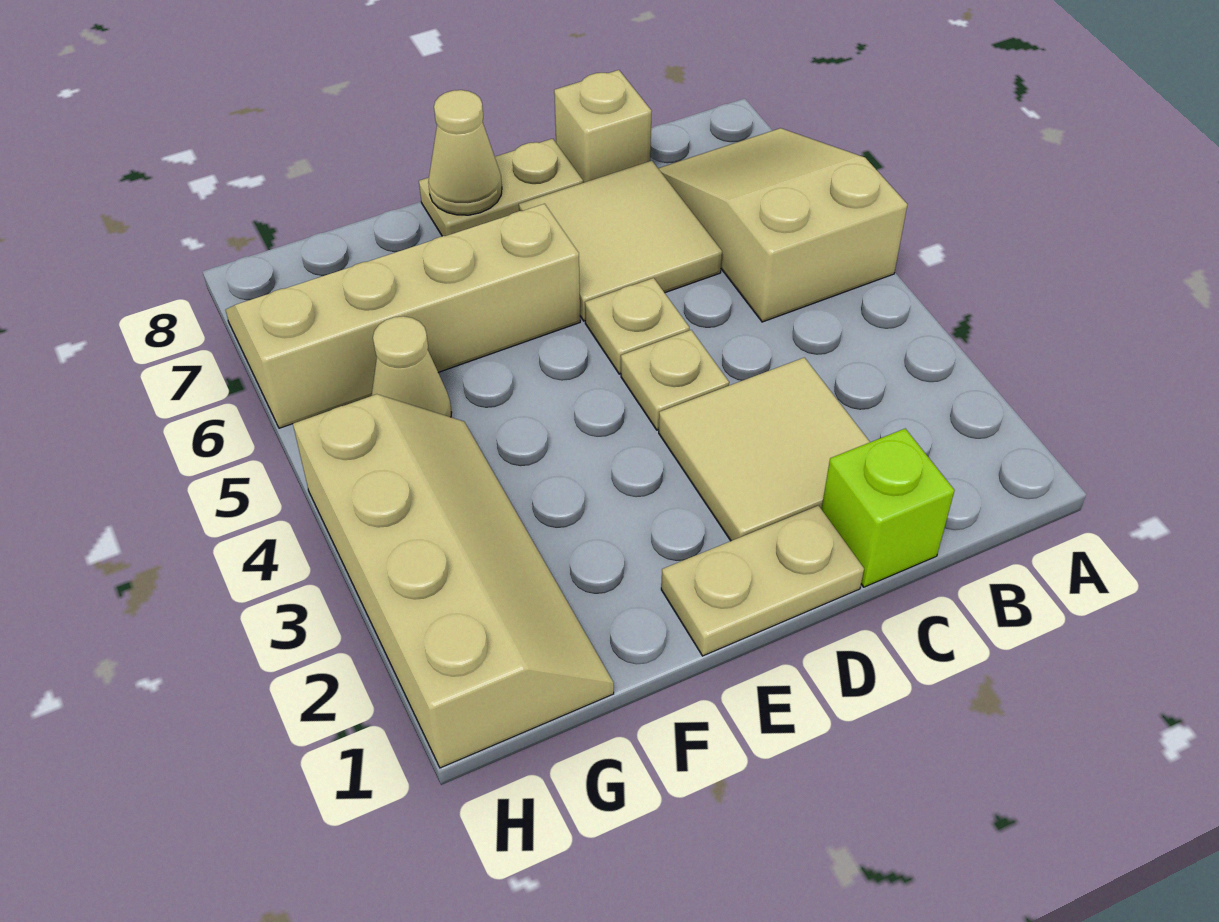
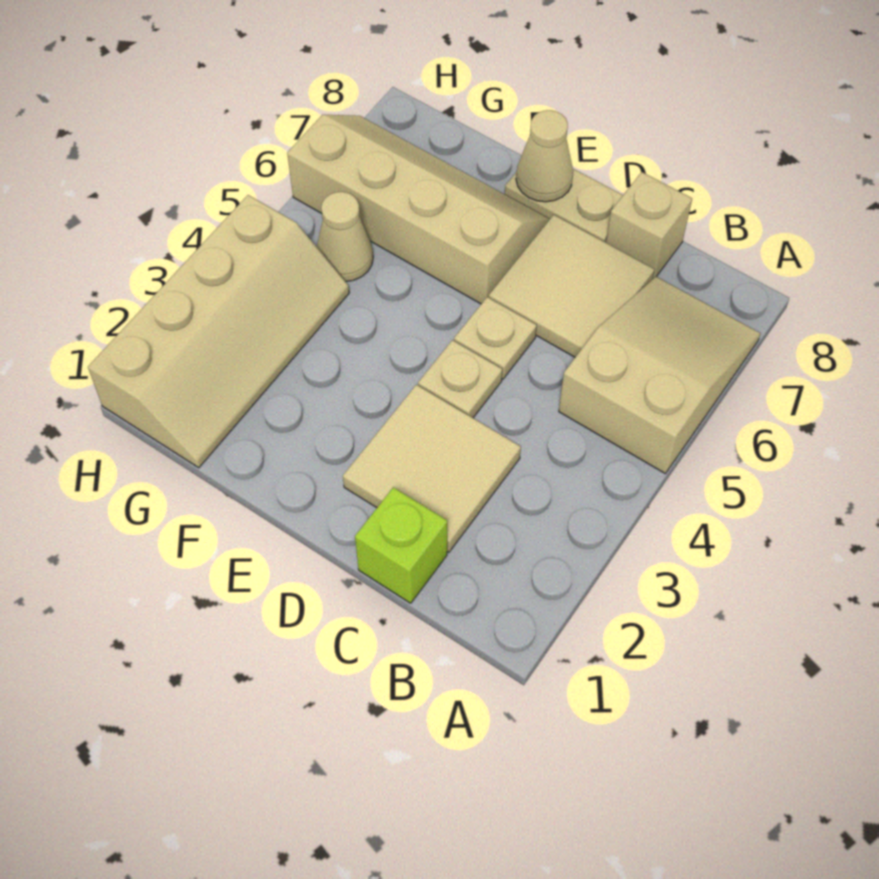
tan plate D1:E1 level 1 -> none

